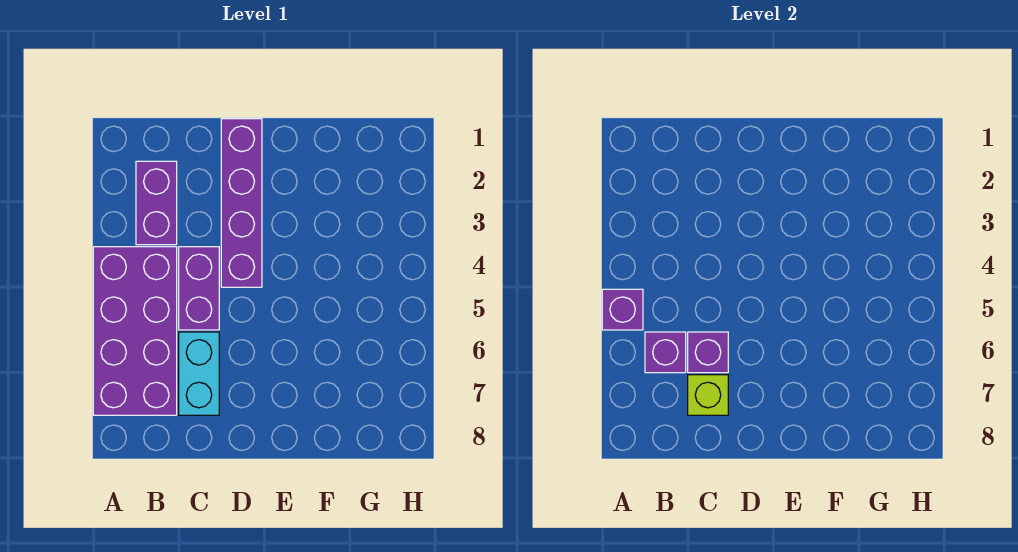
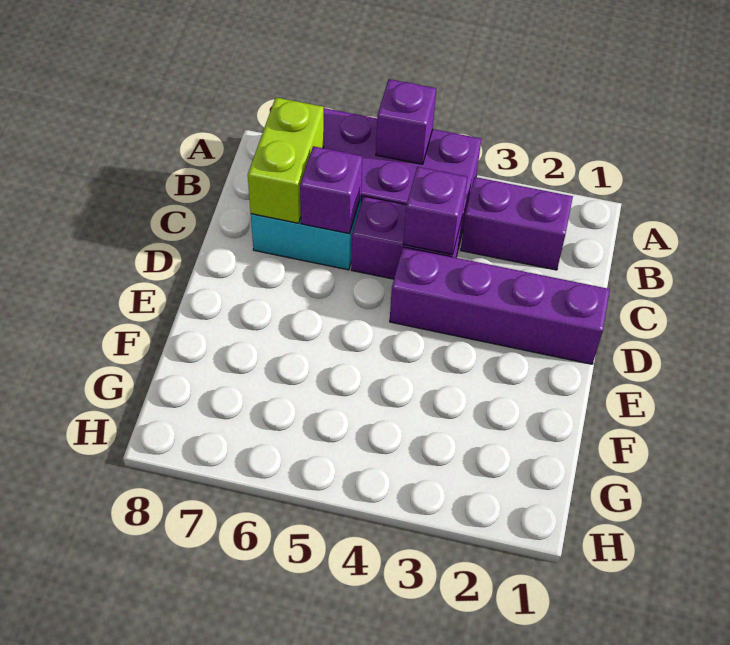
purple brick B6 level 2 -> purple brick C4 level 2
lime brick C7 level 2 -> lime brick B7:C7 level 2

